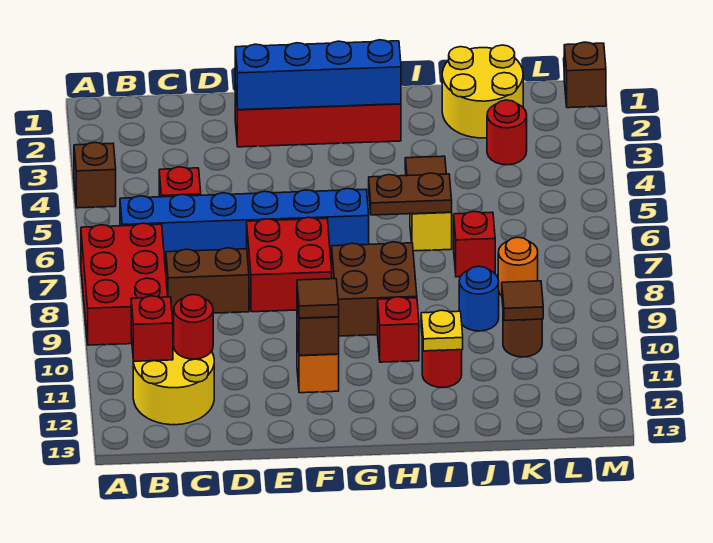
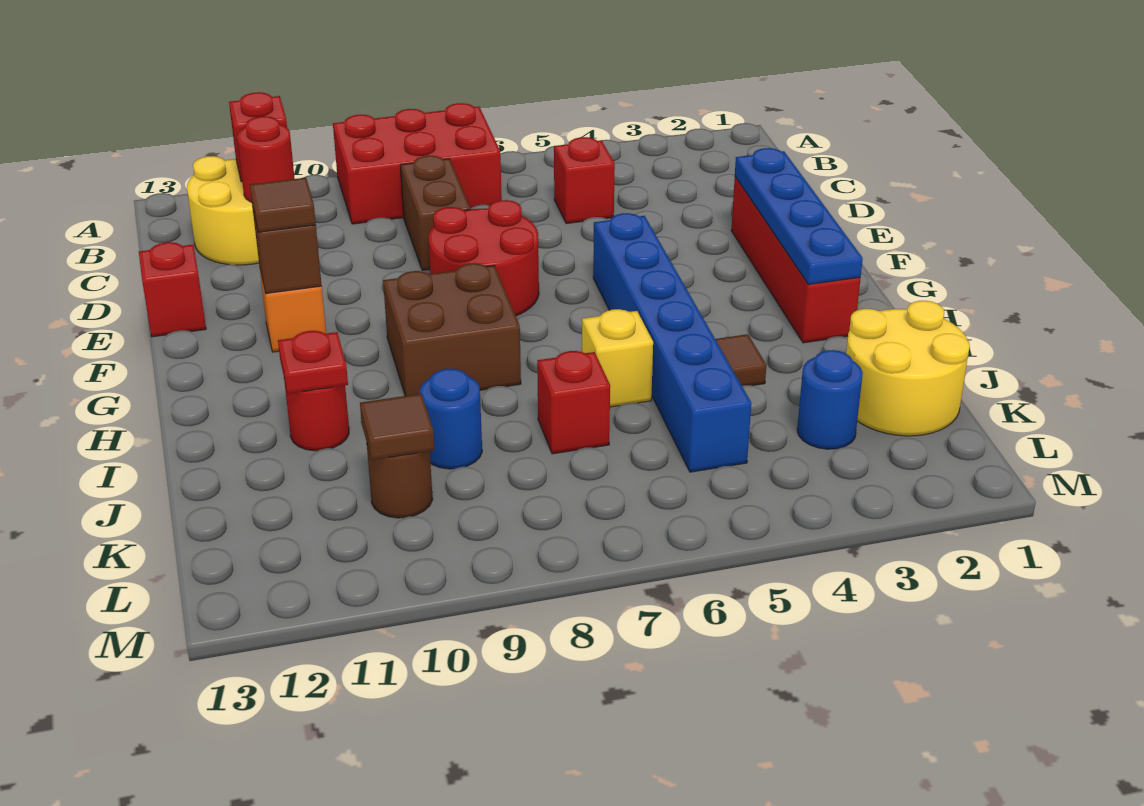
brown brick A4 level 1 -> none
blue brick B6:G6 level 1 -> blue brick F5:K5 level 1
blue brick E2:H2 level 2 -> blue plate E2:H2 level 2
red brick E7:F8 level 1 -> red round brick E7:F8 level 1
brown plate H6:I6 level 2 -> none
red brick H10 level 1 -> red brick E13 level 1
yellow plate I11 level 2 -> red plate I11 level 2
red round brick K3 level 1 -> blue round brick K3 level 1
orange round brick K8 level 1 -> none
brown brick M1 level 1 -> none

